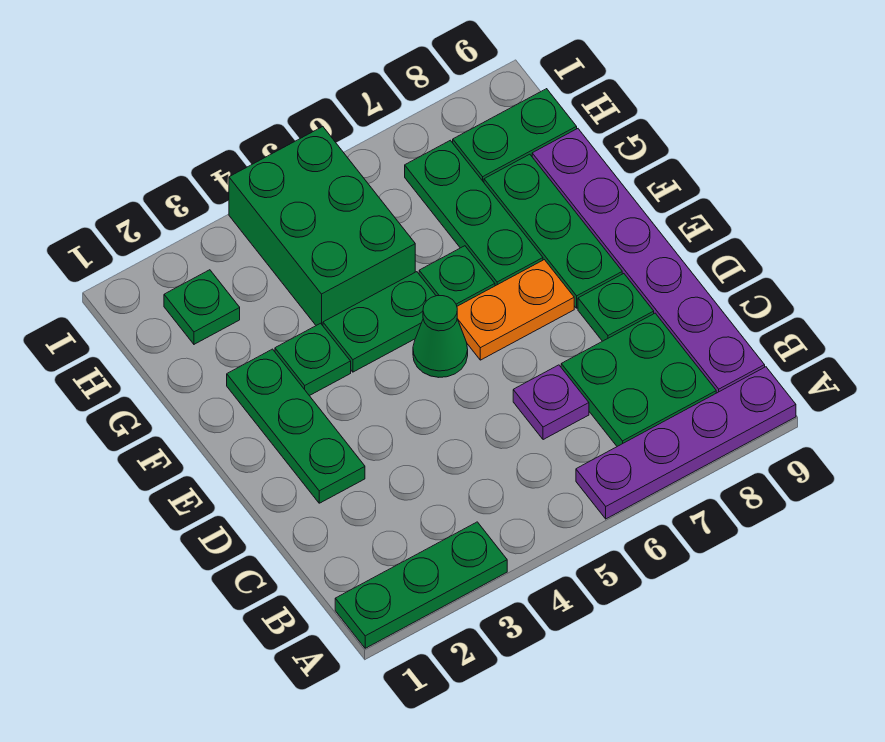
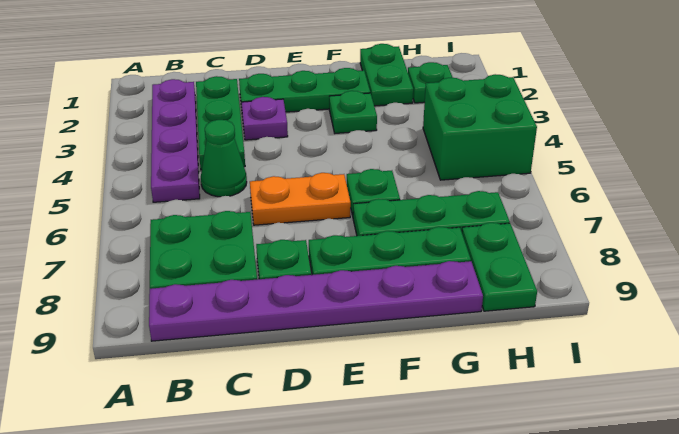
green plate A1:A3 level 1 -> green plate C2:C4 level 1
purple plate A6:A9 level 1 -> purple plate B2:B5 level 1
purple plate C6 level 1 -> purple plate D3 level 1
green cone E5 level 1 -> green cone C5 level 1
orange plate E6:E7 level 1 -> orange plate D6:E6 level 1
green plate F4:F5 level 1 -> green plate G1:G2 level 1
green brick G4:I5 level 1 -> green brick H4:I5 level 1

